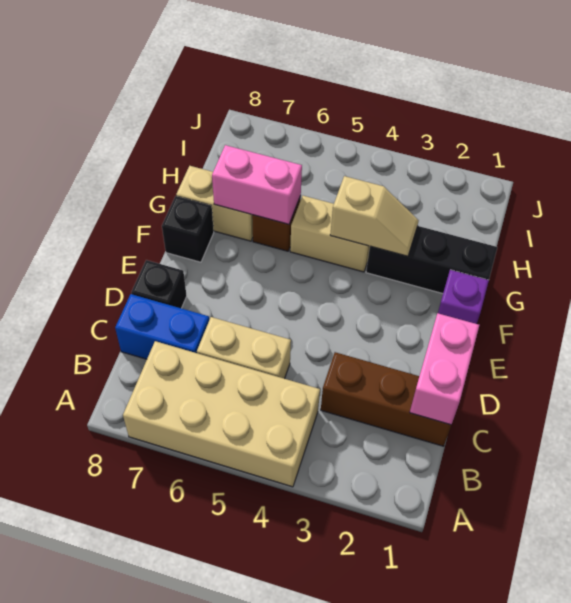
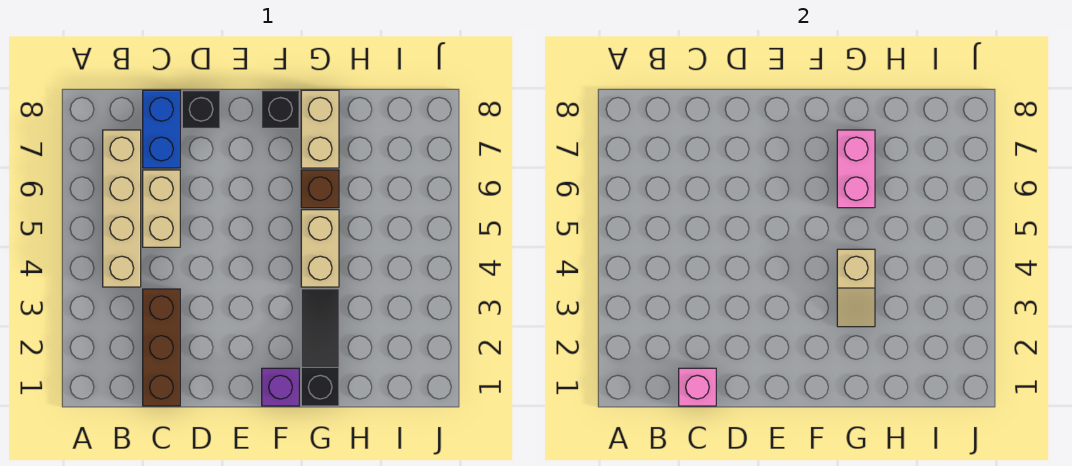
tan brick A4:B7 level 1 -> tan brick B4:B7 level 1
pink brick C1:D1 level 2 -> pink brick C1 level 2
black brick G1:G3 level 1 -> black slope G1:G3 level 1 top 1

